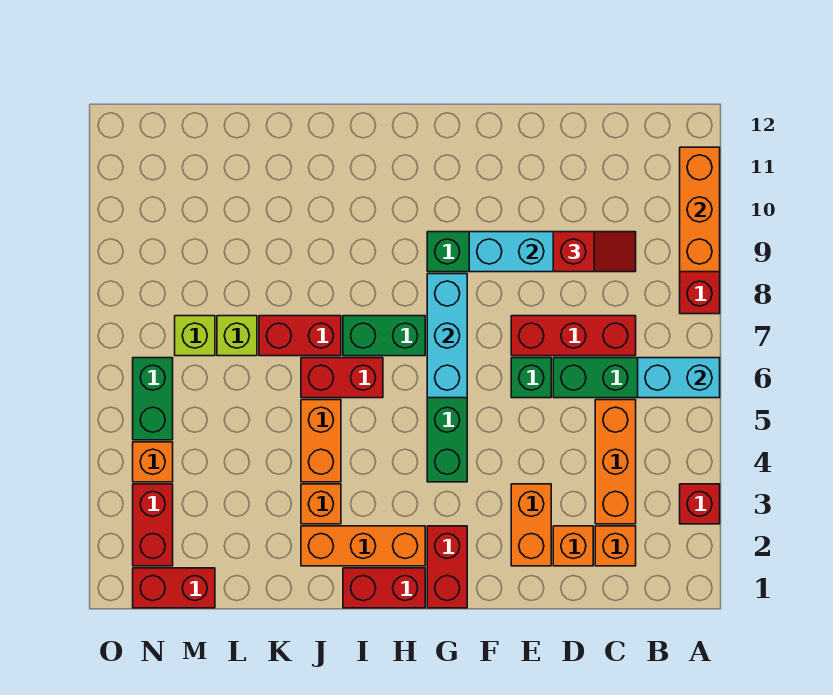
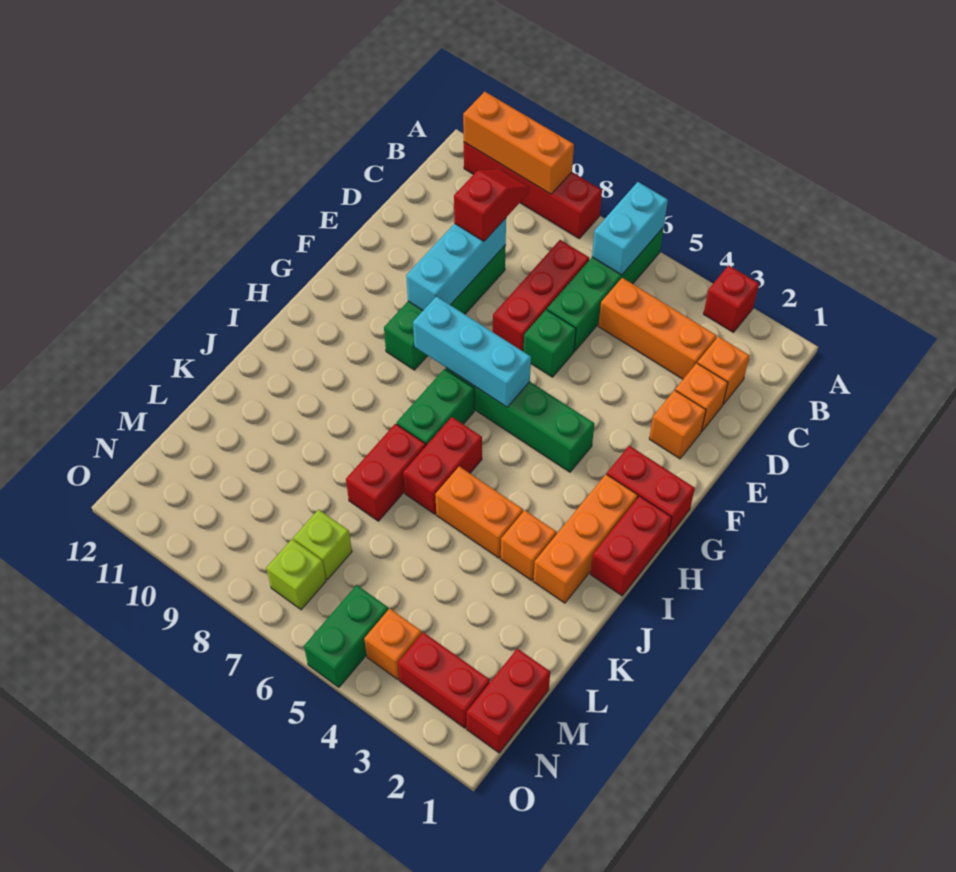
orange brick E2:E3 level 1 -> orange brick E2 level 1
lime brick L7 level 1 -> lime brick N7 level 1
green brick N5:N6 level 1 -> green brick N5:O5 level 1

